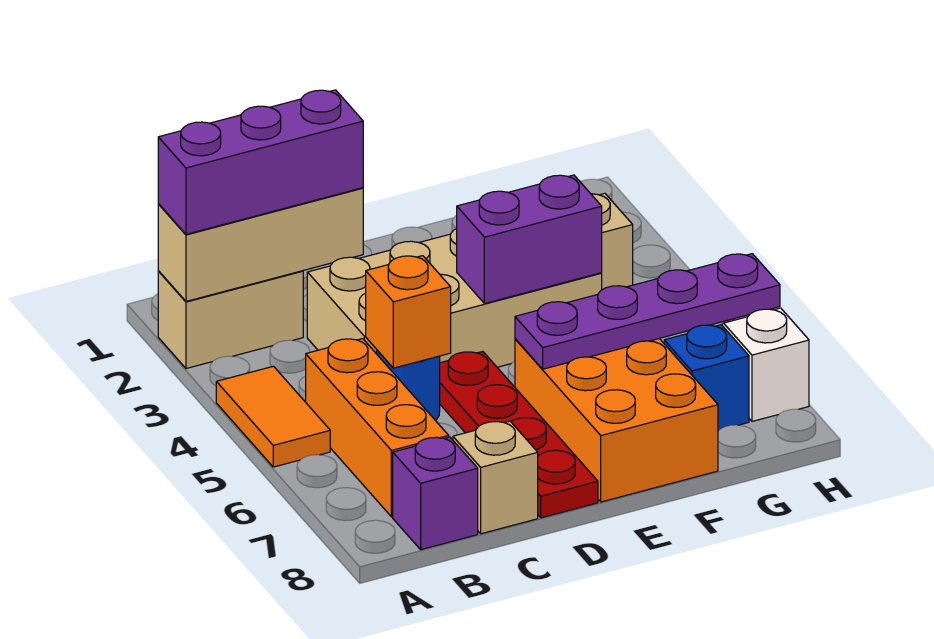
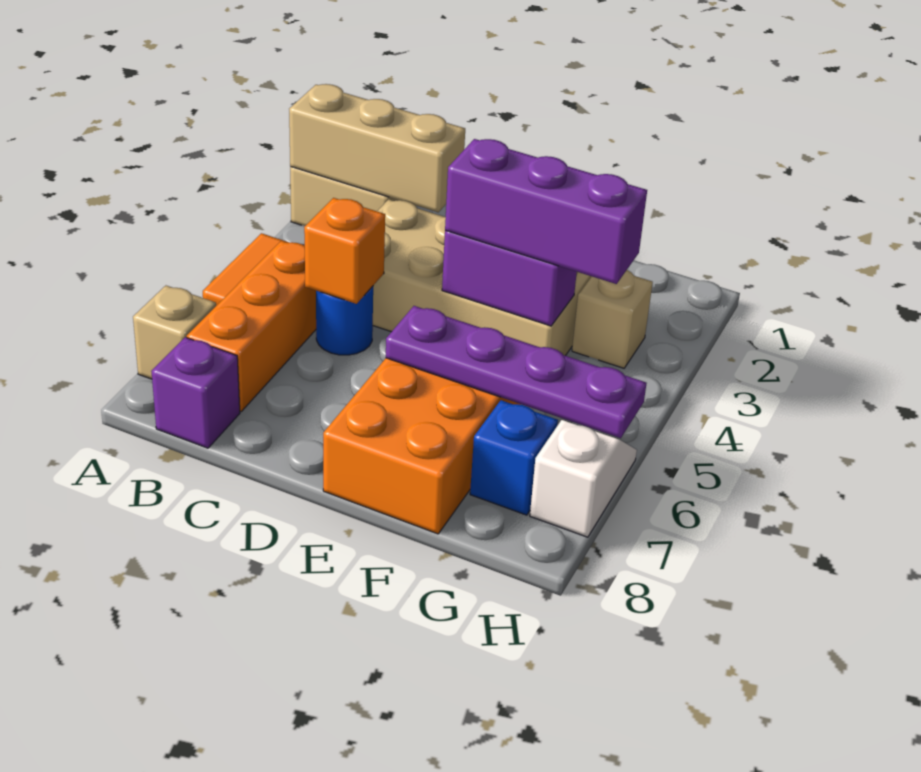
purple brick A2:C2 level 3 -> purple brick E4:G4 level 3
tan brick C8 level 1 -> tan brick A7 level 1
red plate D5:D8 level 1 -> none

